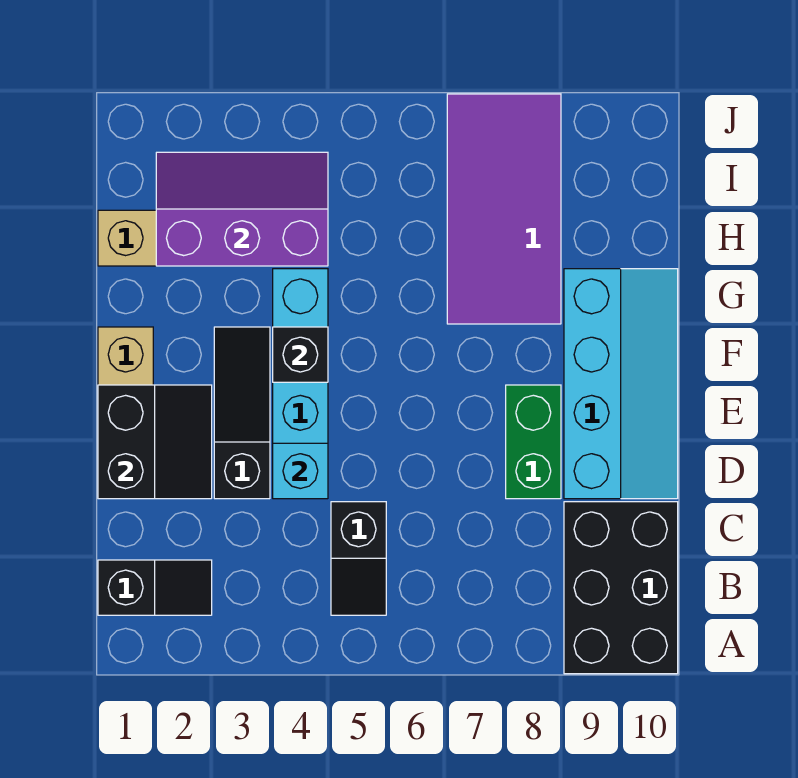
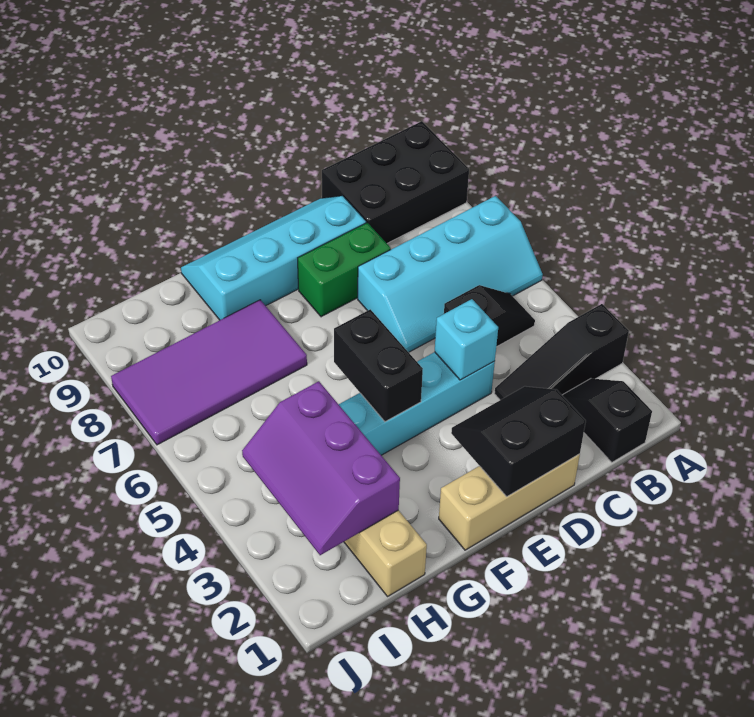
none -> cyan slope A6:D7 level 1 top 7
black slope D3:F3 level 1 top D -> black slope A3:C3 level 1 top A
black brick F4 level 2 -> black brick F4:F5 level 2

